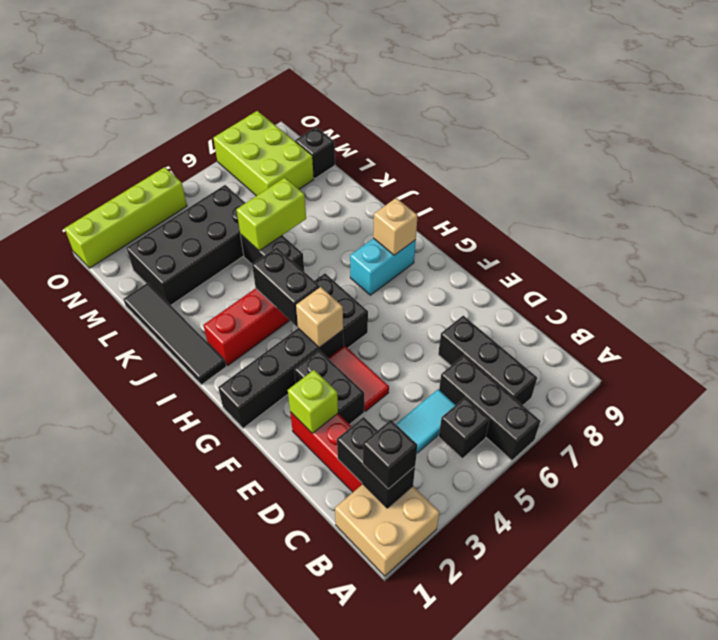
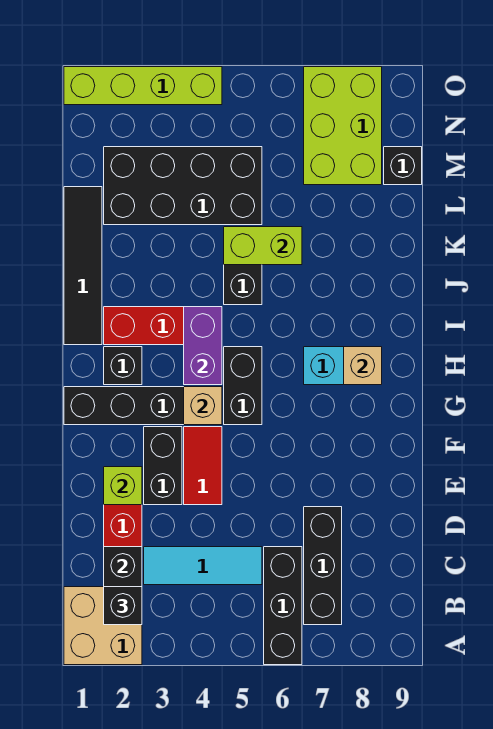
black brick B5 level 1 -> black brick H2 level 1
black brick H4:I4 level 2 -> purple brick H4:I4 level 2

